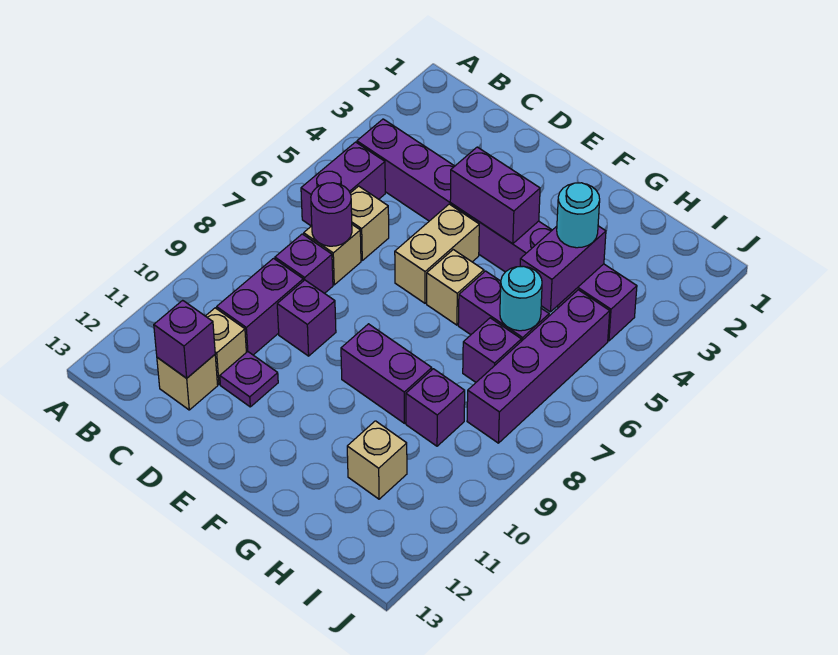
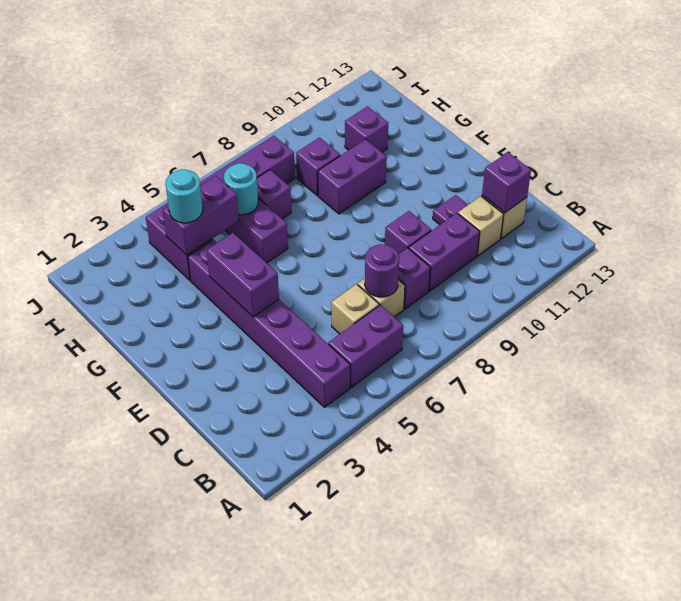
tan brick E5:E6 level 1 -> none
tan brick F6 level 1 -> none
purple brick F9:G9 level 1 -> purple brick G9:G10 level 1
tan brick H11 level 1 -> purple brick H11 level 1

